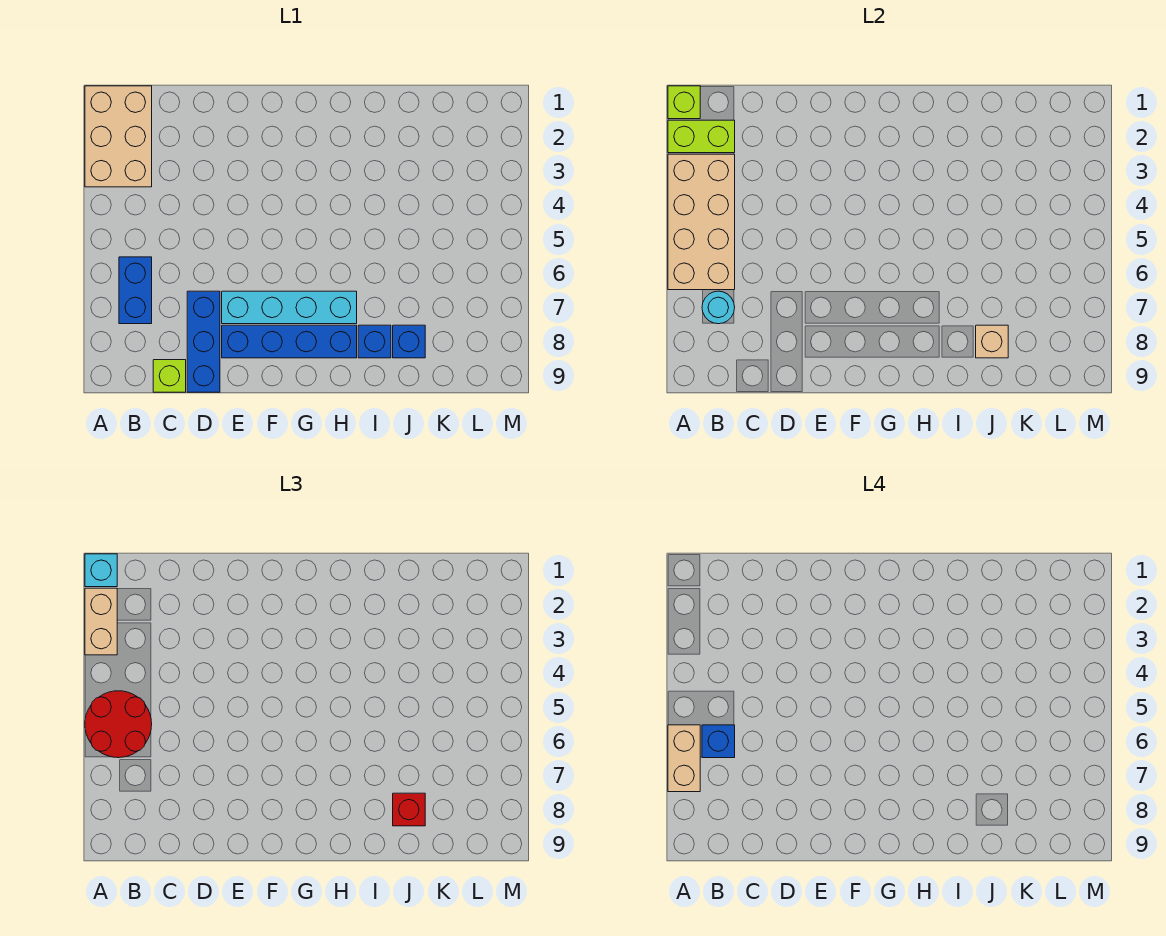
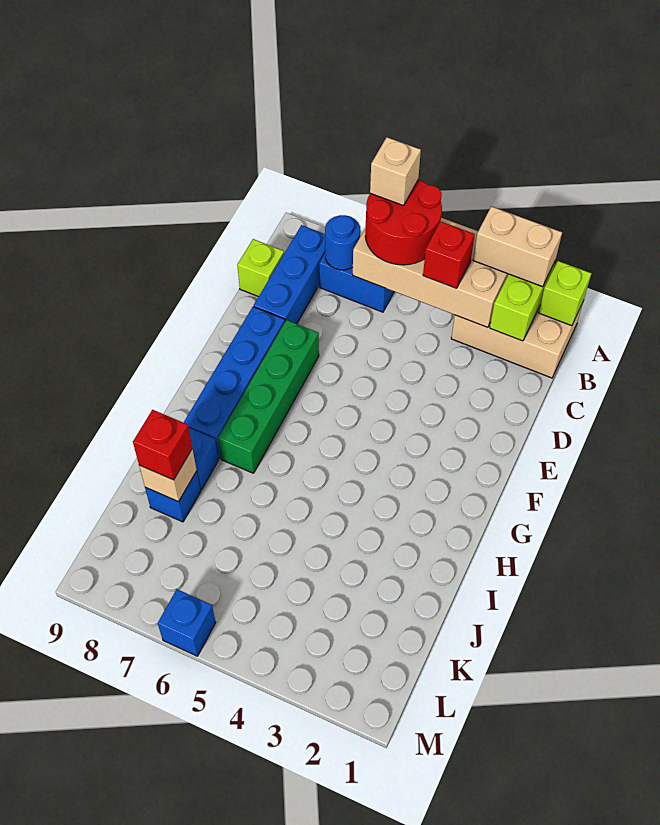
cyan brick A1 level 3 -> none
tan brick A6:A7 level 4 -> tan brick A6 level 4
none -> red brick B4 level 3
blue brick B6 level 4 -> blue brick M6 level 1
cyan round brick B7 level 2 -> blue round brick B7 level 2
blue brick D7:D9 level 1 -> blue brick B8:D8 level 1
cyan brick E7:H7 level 1 -> green brick E7:H7 level 1

